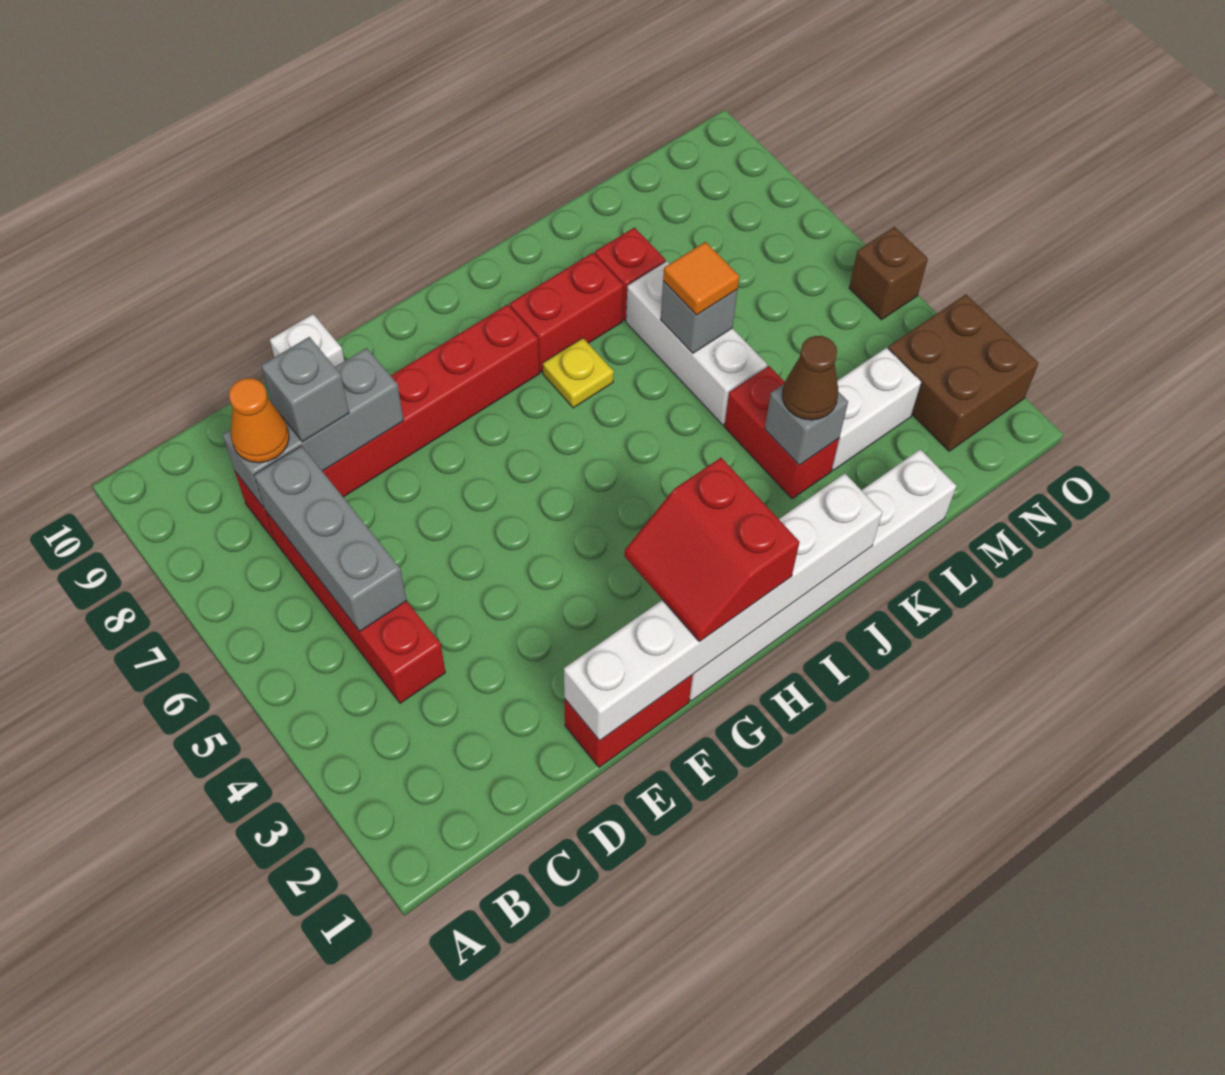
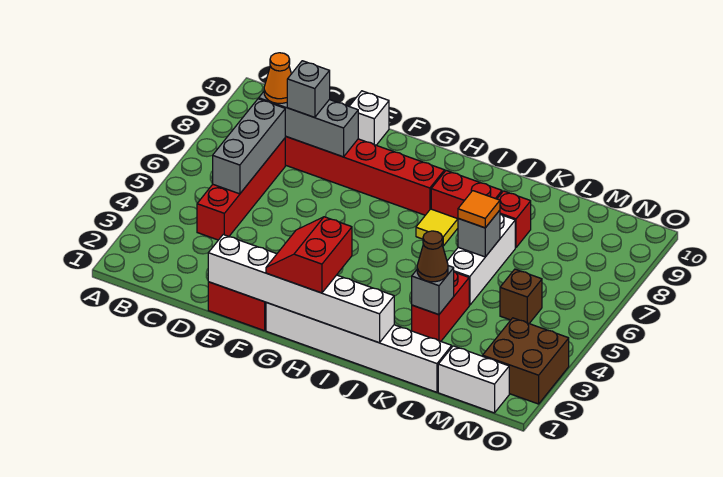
yellow plate I7 level 1 -> yellow tile I7 level 1
white brick L3:M3 level 1 -> white brick M1:N1 level 1
brown brick O5 level 1 -> brown brick M5 level 1

